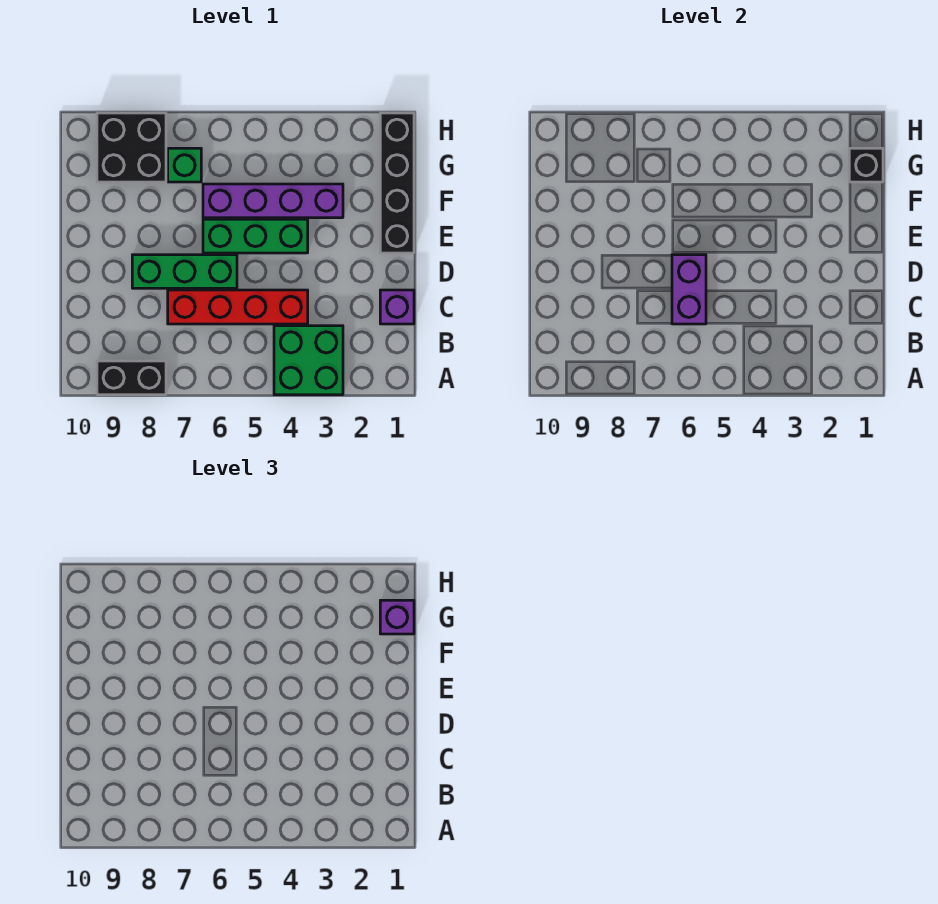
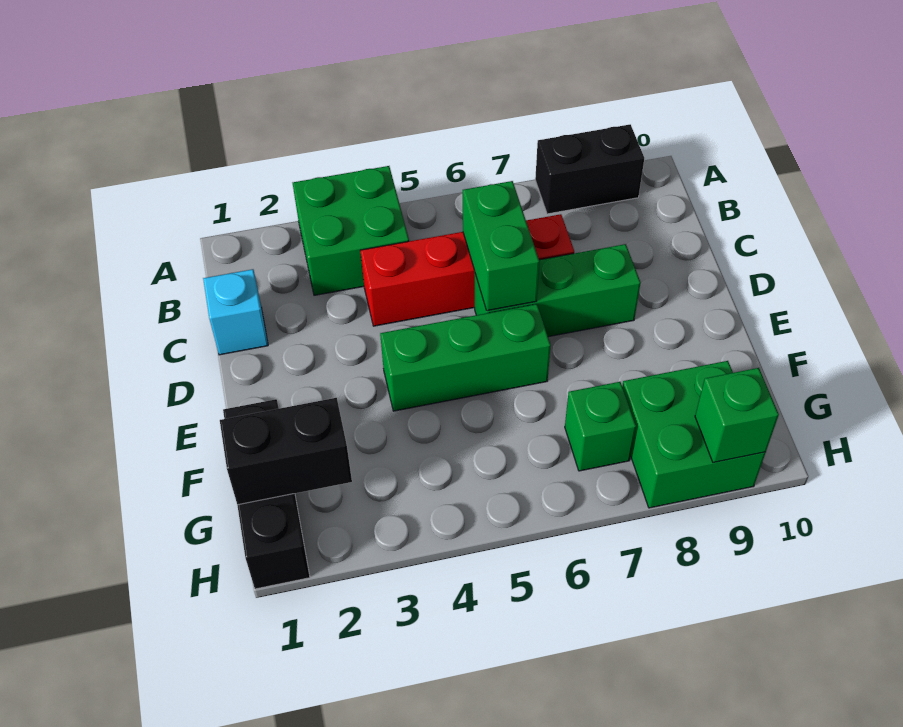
purple brick C1 level 1 -> cyan brick C1 level 1
purple brick C6:D6 level 2 -> green brick C6:D6 level 2
black brick E1:H1 level 1 -> black brick F1:H1 level 1
purple brick F3:F6 level 1 -> none
black brick G1 level 2 -> black brick G1:G2 level 2
purple brick G1 level 3 -> none
black brick G8:H9 level 1 -> green brick G8:H9 level 1
none -> green brick H9 level 2

